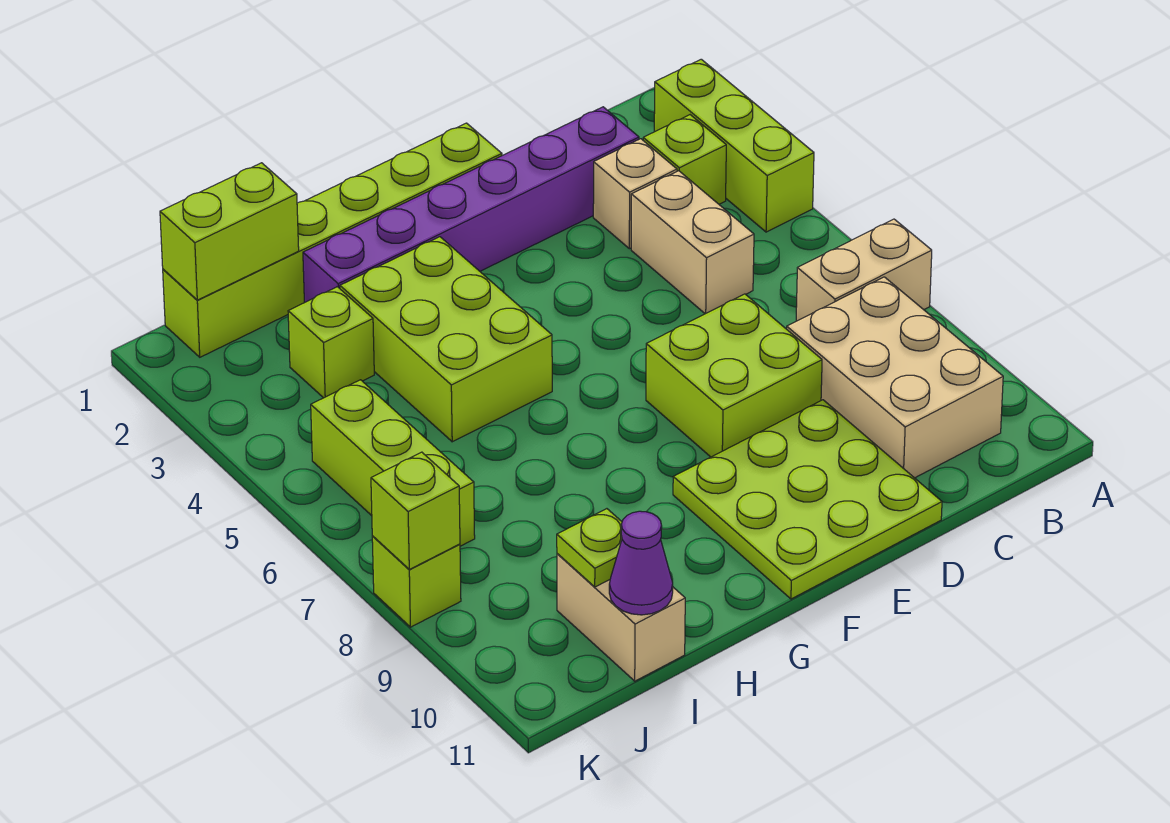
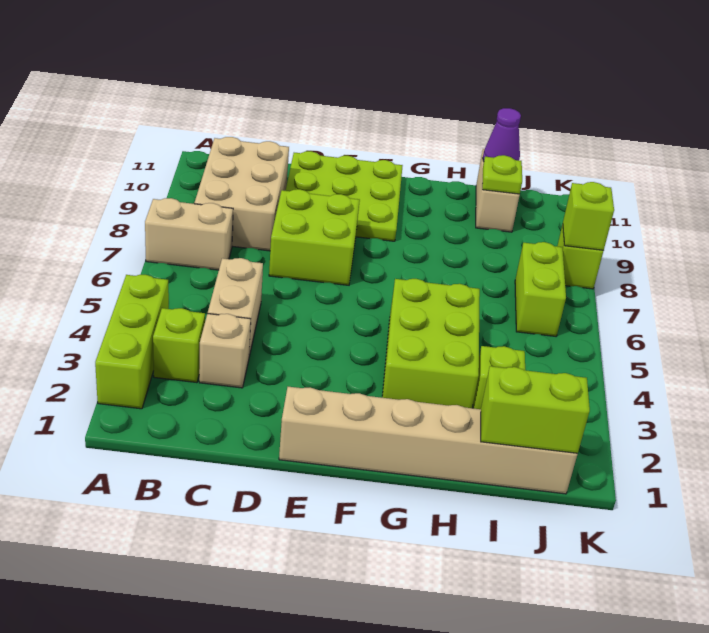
purple brick C2:H2 level 1 -> none
lime brick E1:J1 level 1 -> tan brick E1:J1 level 1
lime brick J5:J7 level 1 -> lime brick J6:J7 level 1

